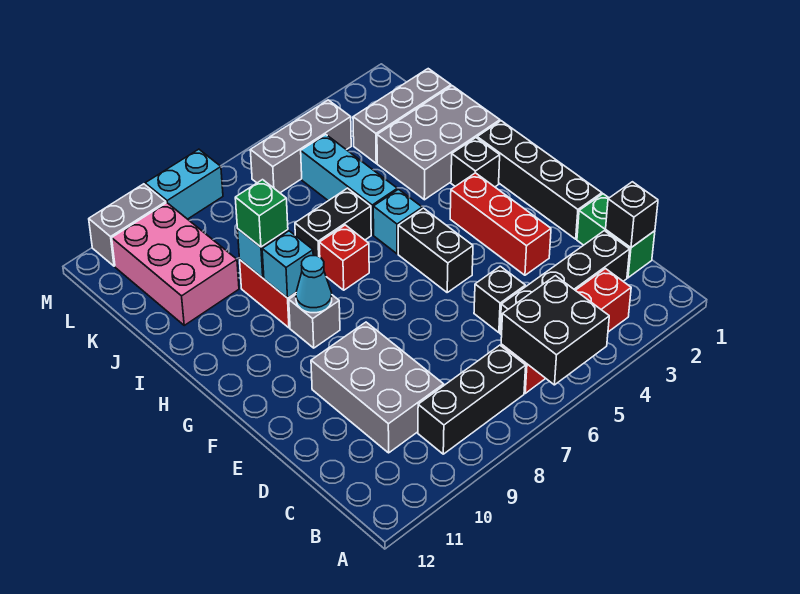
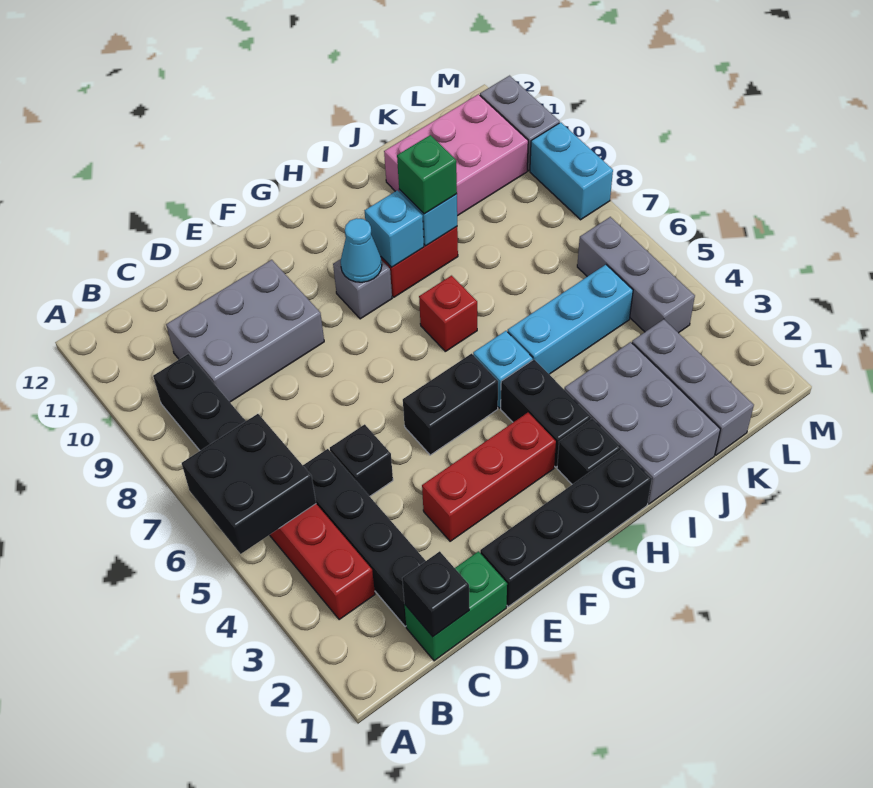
black brick I6:I7 level 1 -> black brick H3:H4 level 1

